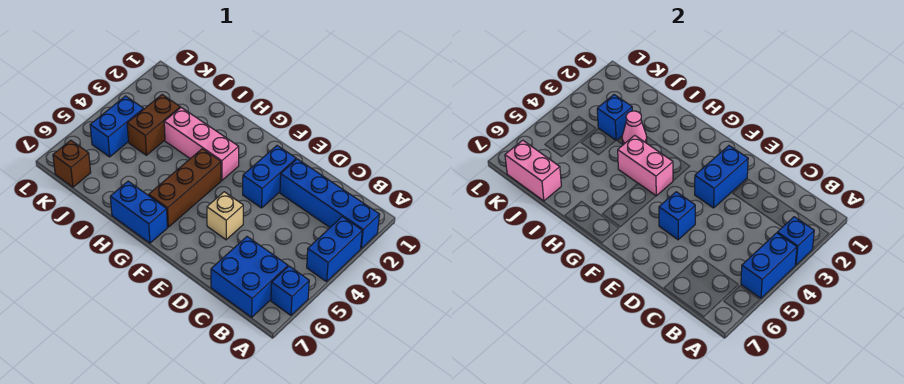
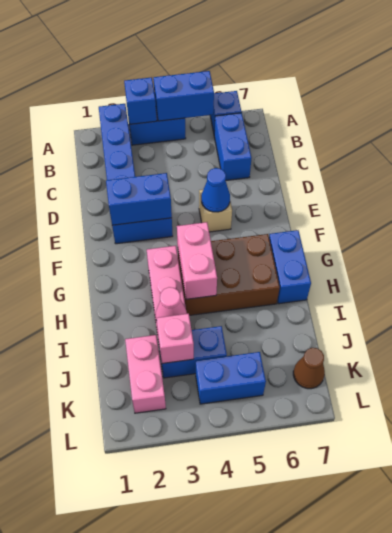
blue brick B6:C7 level 1 -> blue brick B6:C6 level 1
blue brick E5 level 2 -> blue cone E5 level 2
brown brick G4:G6 level 1 -> brown brick G4:H6 level 1
brown brick J3:J4 level 1 -> blue brick J3:J4 level 1
blue brick J3 level 2 -> pink brick J3 level 2
pink brick J7:K7 level 2 -> pink brick J2:K2 level 1
brown brick K7 level 1 -> brown cone K7 level 1

